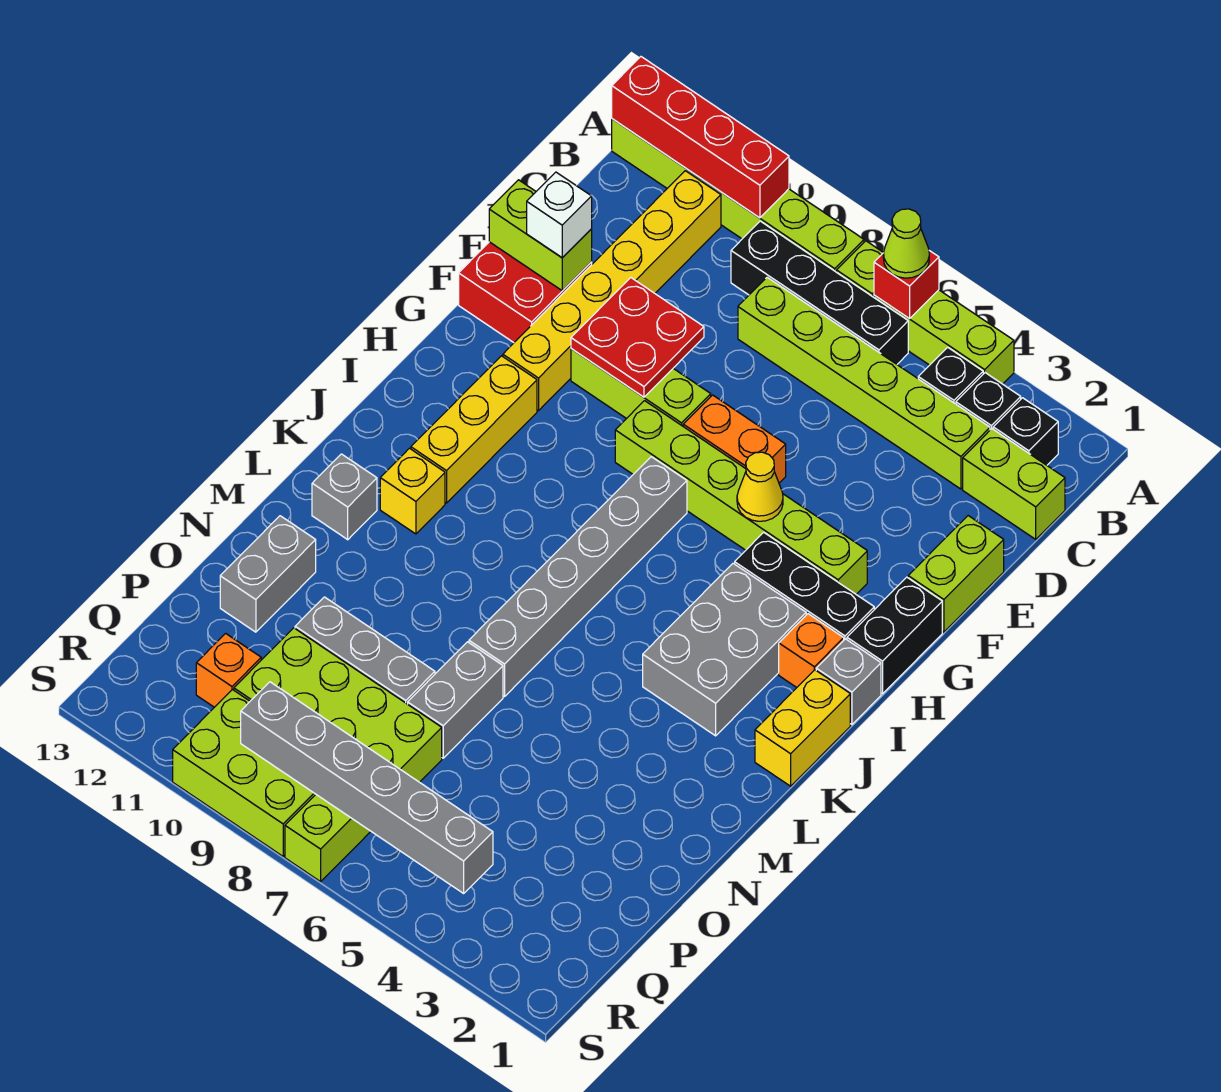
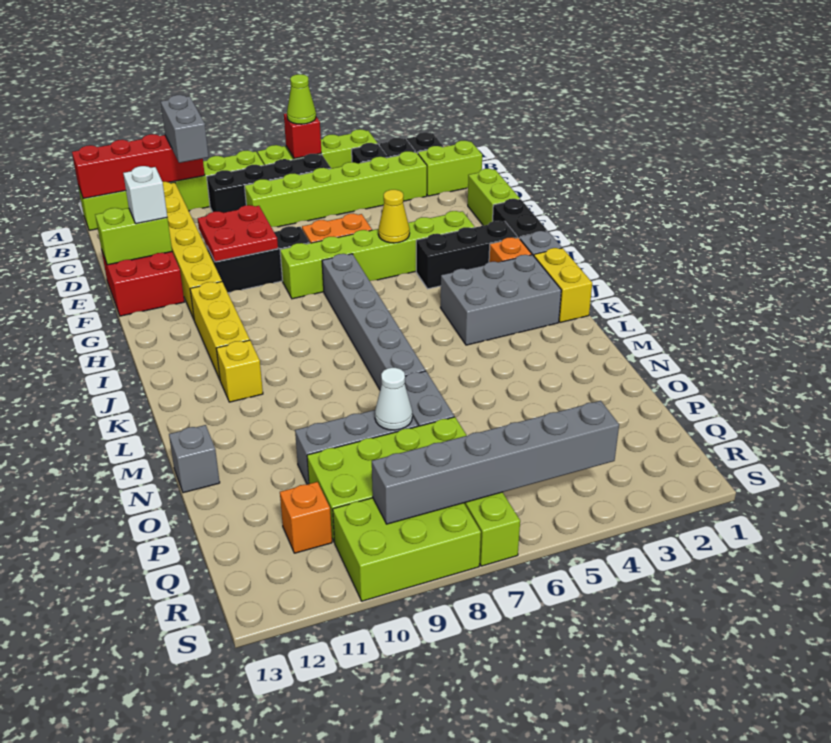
lime brick F8:F10 level 1 -> black brick F8:F10 level 1
grey brick I3:K4 level 1 -> grey brick J2:K4 level 1
grey brick L12 level 1 -> grey brick N13 level 1
grey brick N12:O12 level 1 -> grey brick A10:B10 level 3
none -> white cone O8 level 2

